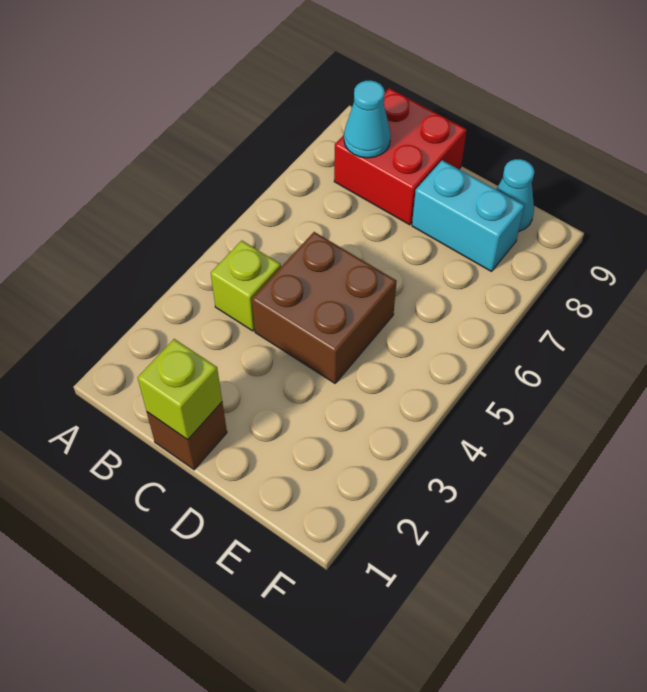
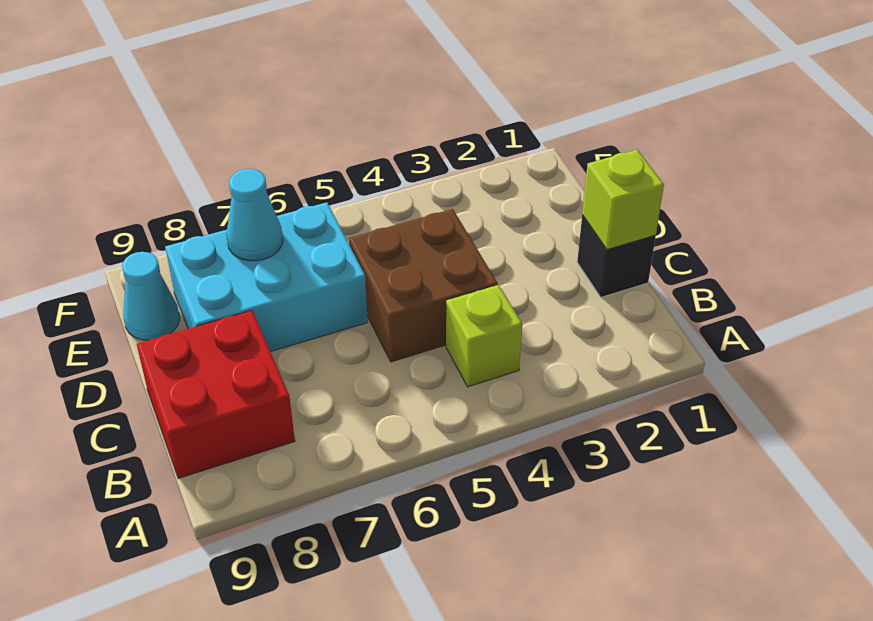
cyan cone B8 level 2 -> cyan cone E7 level 2
brown brick C1 level 1 -> black brick C1 level 1
cyan brick D8:E8 level 1 -> cyan brick D6:E8 level 1

